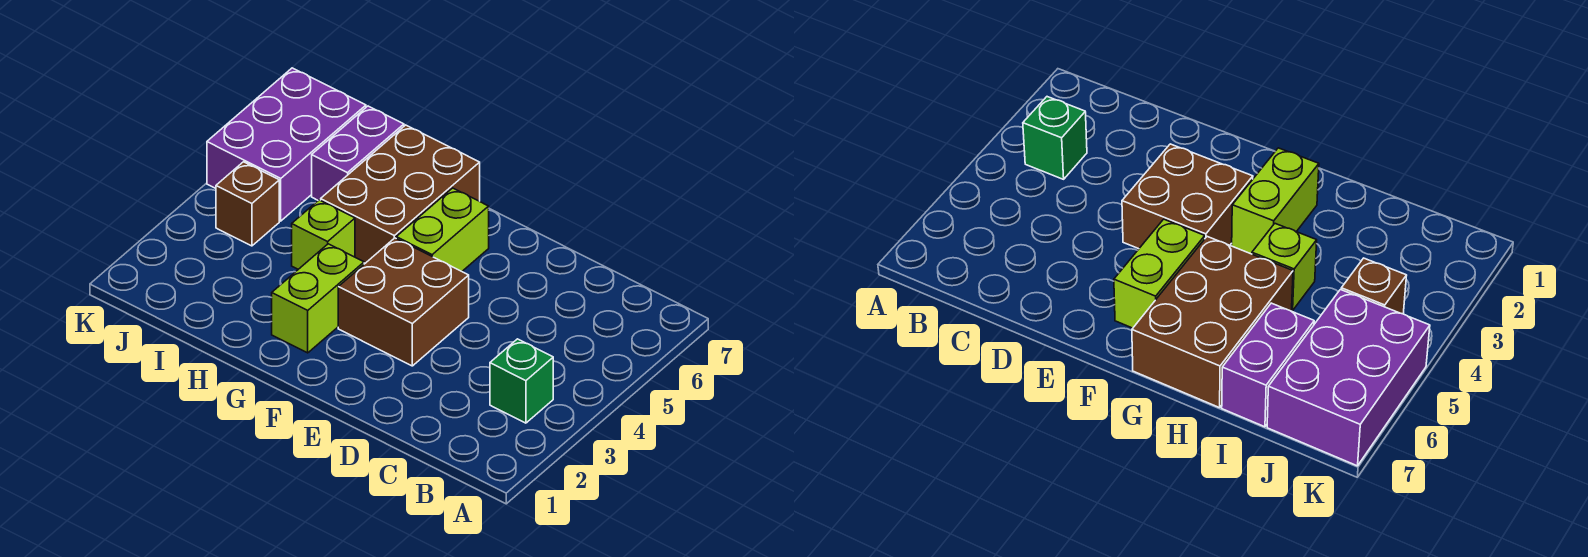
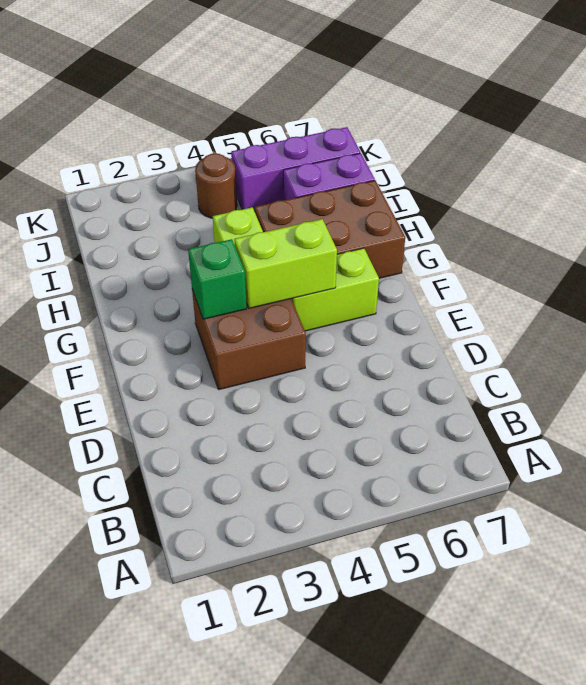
green brick B3 level 1 -> green brick F3 level 2
lime brick G2:G3 level 1 -> lime brick F4:F5 level 2
brown brick J4 level 1 -> brown round brick J4 level 1
purple brick J5:K7 level 1 -> purple brick J5:J7 level 1

